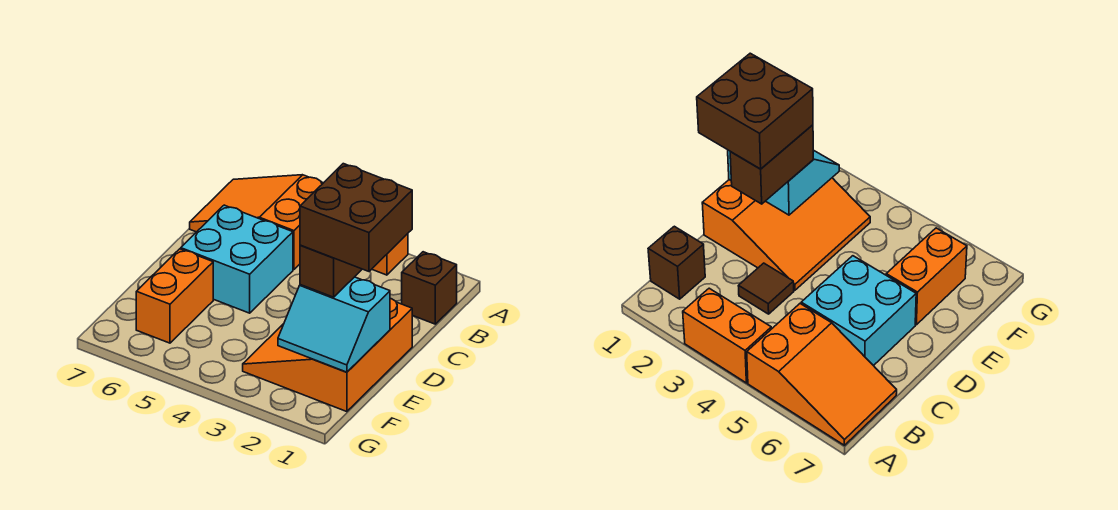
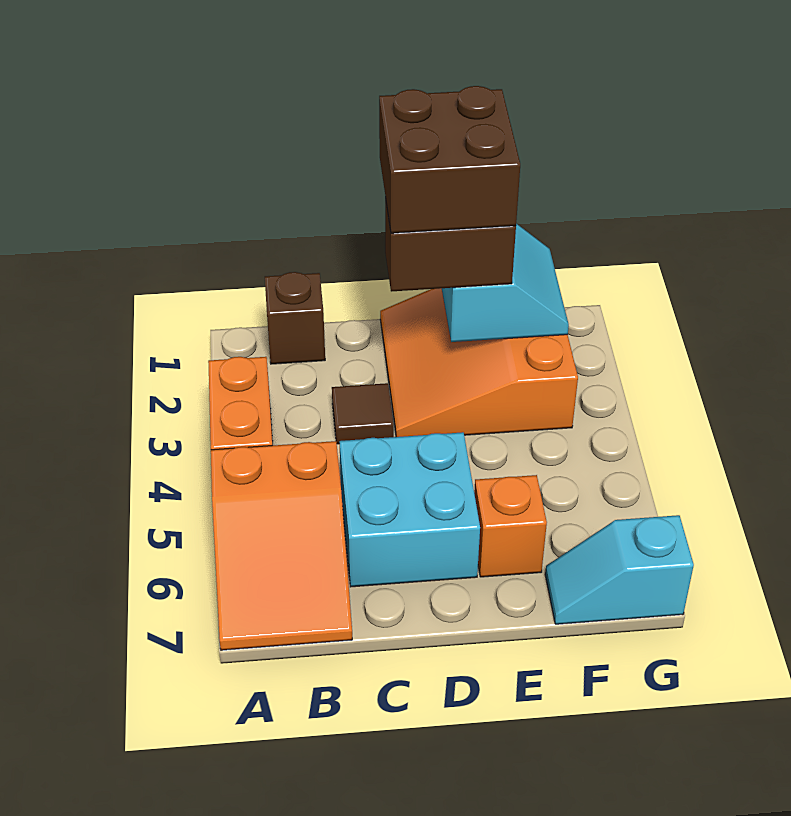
orange slope D1:F3 level 1 top 1 -> orange slope D1:F3 level 1 top F
orange brick E6:F6 level 1 -> orange brick E6 level 1
none -> cyan slope F7:G7 level 1 top G

